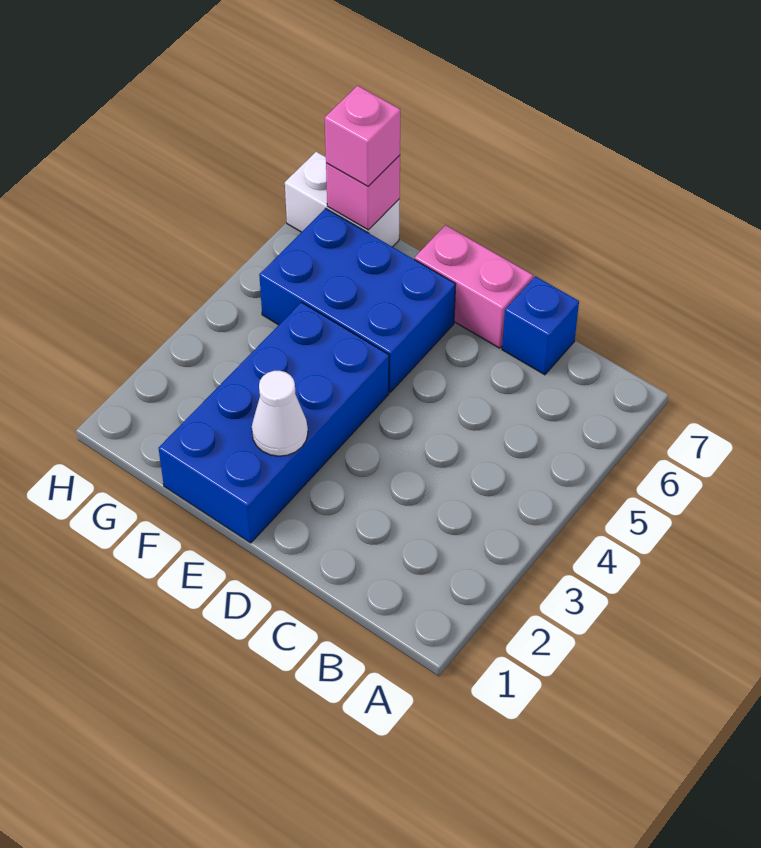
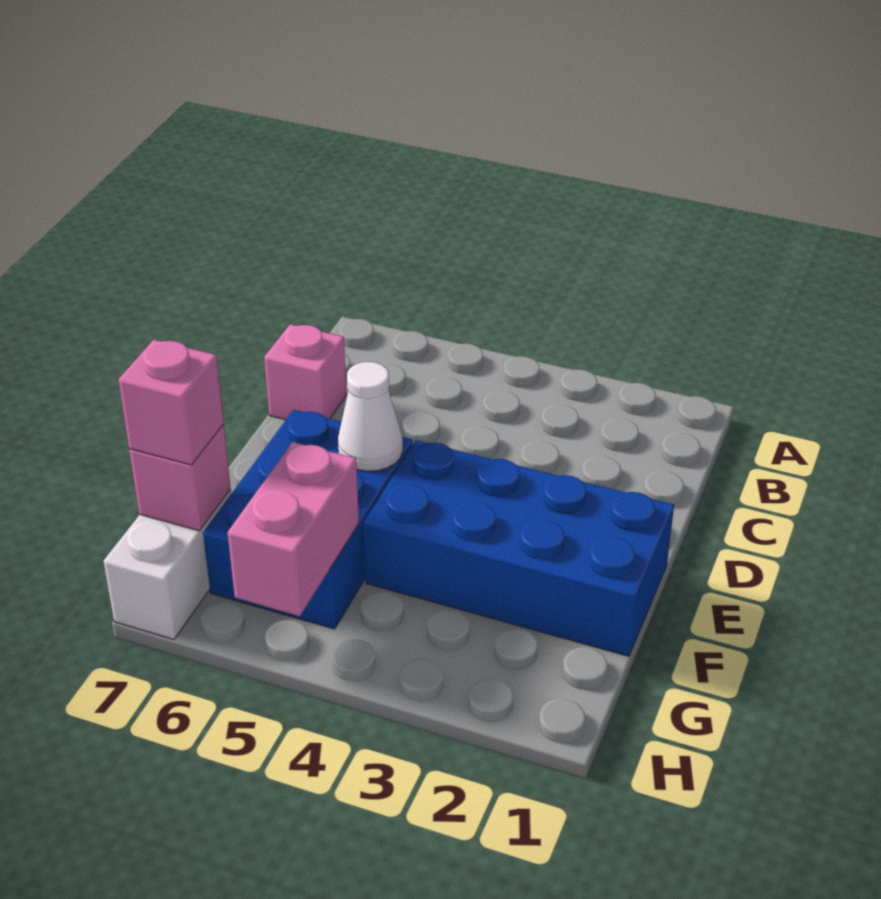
blue brick C7 level 1 -> pink brick C7 level 1
pink brick D7:E7 level 1 -> pink brick G5:H5 level 2
white cone E2 level 2 -> white cone E5 level 2

